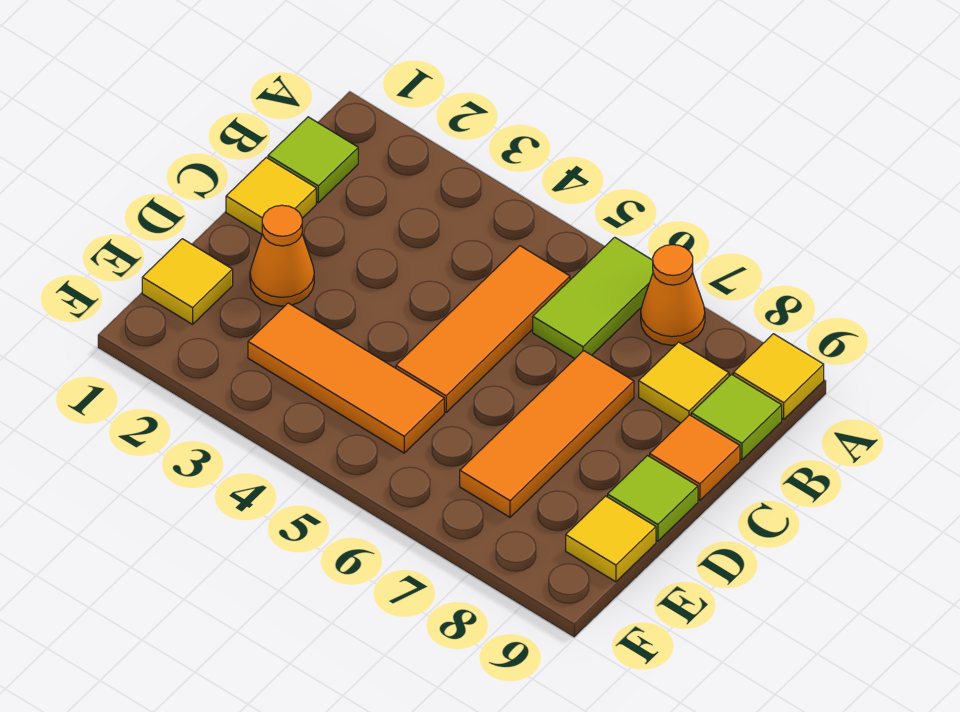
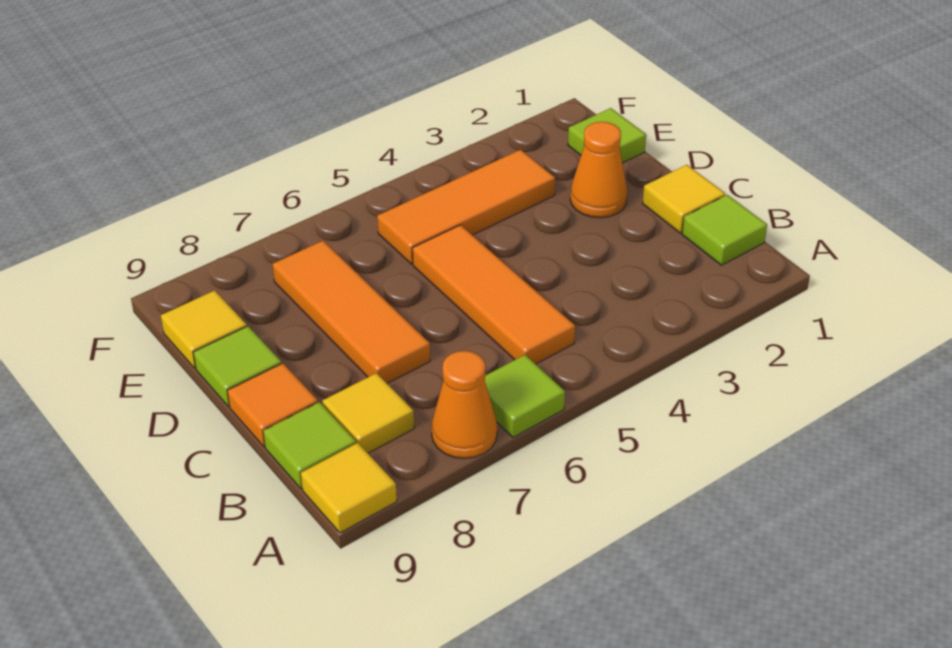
lime tile A6:B6 level 1 -> lime tile A6 level 1
yellow tile E1 level 1 -> lime tile E1 level 1

